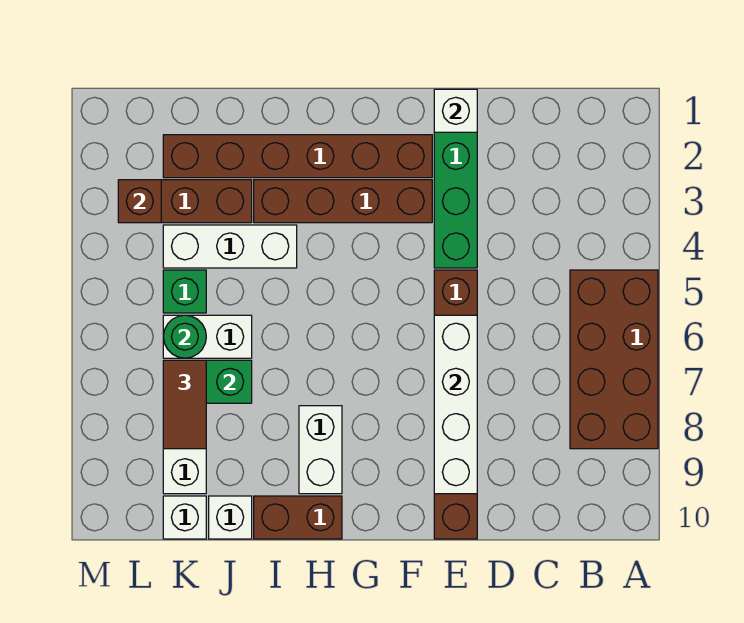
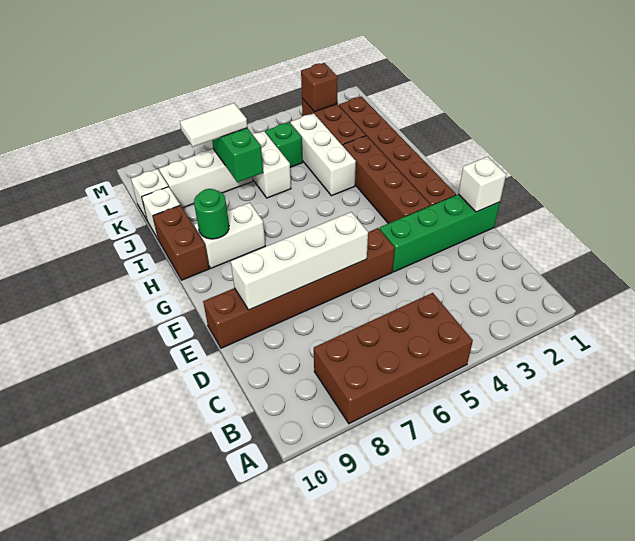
green round brick K6 level 2 -> green round brick H9 level 2
brown tile K7:K8 level 3 -> white tile K7:K8 level 3

